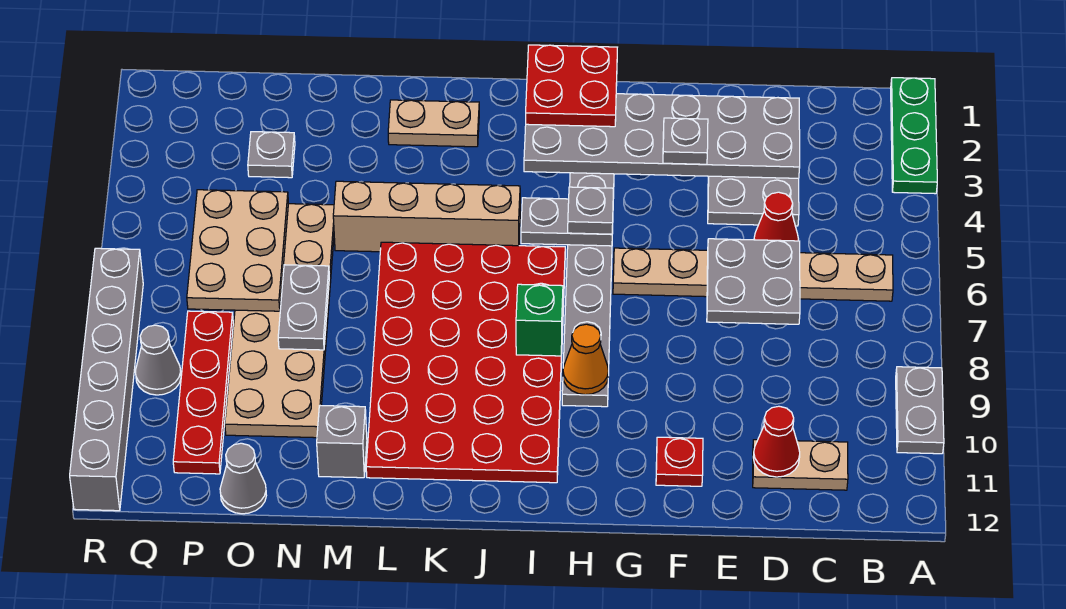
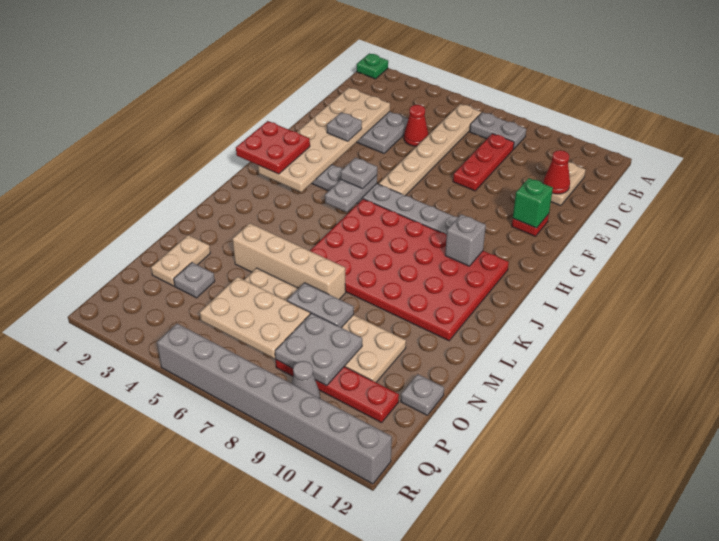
green plate A1:A3 level 1 -> green plate A1 level 1
grey plate A9:A10 level 1 -> grey plate B7:B8 level 1
none -> red plate C8:E8 level 1
grey plate D2:I3 level 2 -> tan plate D2:I3 level 2
grey plate D6:E7 level 2 -> grey plate O8:P9 level 2
orange cone H9 level 2 -> none
green brick I8 level 2 -> green brick F11 level 2
tan brick J5:M5 level 1 -> tan brick M4:M7 level 1
tan plate K2:L2 level 1 -> tan plate N2:O2 level 1
grey brick M11 level 1 -> grey brick I10 level 2
grey cone O12 level 1 -> grey plate O12 level 1
grey brick R7:R12 level 1 -> grey brick R5:R12 level 1

